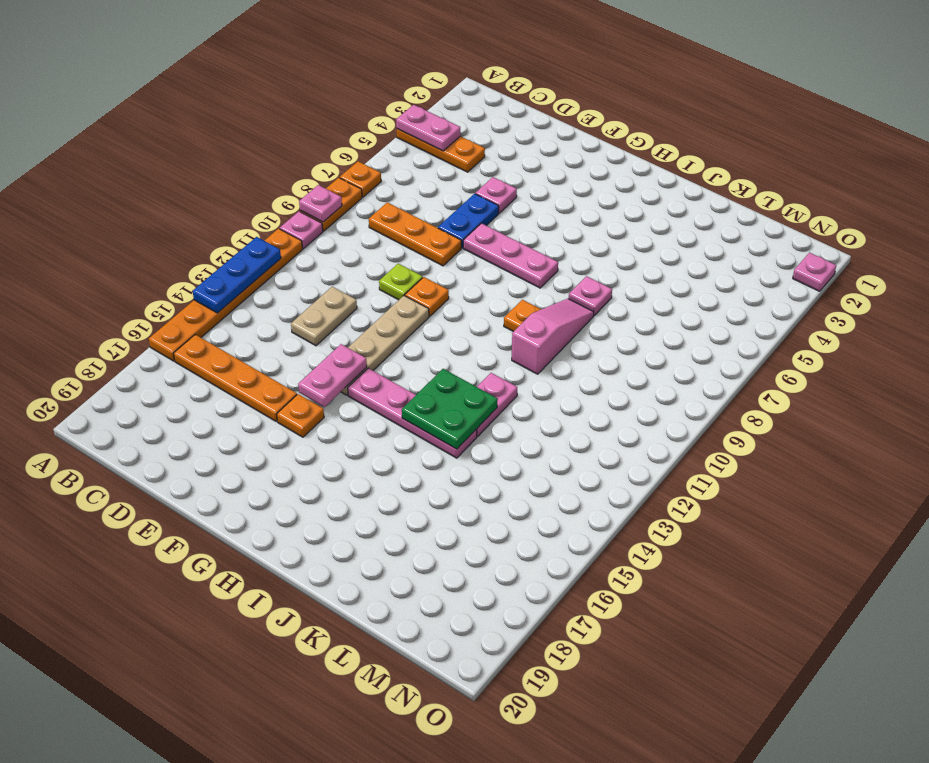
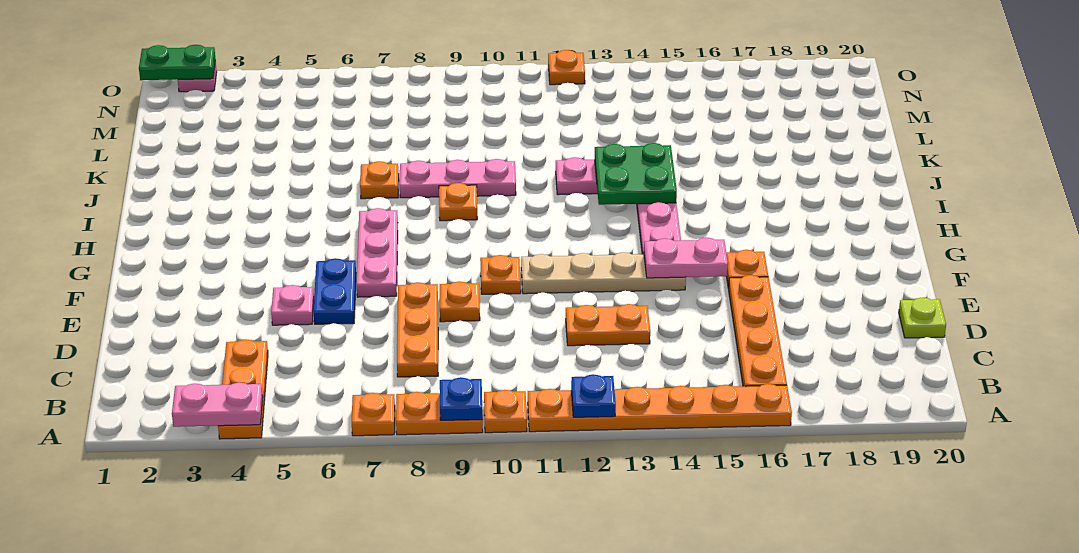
pink plate A4:B4 level 2 -> pink plate A3:A4 level 2
pink plate A9 level 2 -> blue plate A9 level 2
pink plate A10 level 1 -> orange plate A10 level 1
blue plate A12:A14 level 2 -> blue plate A12 level 2
tan plate D12:D13 level 1 -> orange plate D12:D13 level 1
blue plate E6:E7 level 1 -> blue plate E6:F6 level 1
none -> orange plate E9 level 1
lime plate E10 level 1 -> lime plate D20 level 1
pink plate J7 level 1 -> orange plate J7 level 1
pink slope J8:J10 level 1 top 10 -> pink plate J8:J10 level 1
none -> green plate O1:O2 level 2
none -> orange plate O12 level 1

